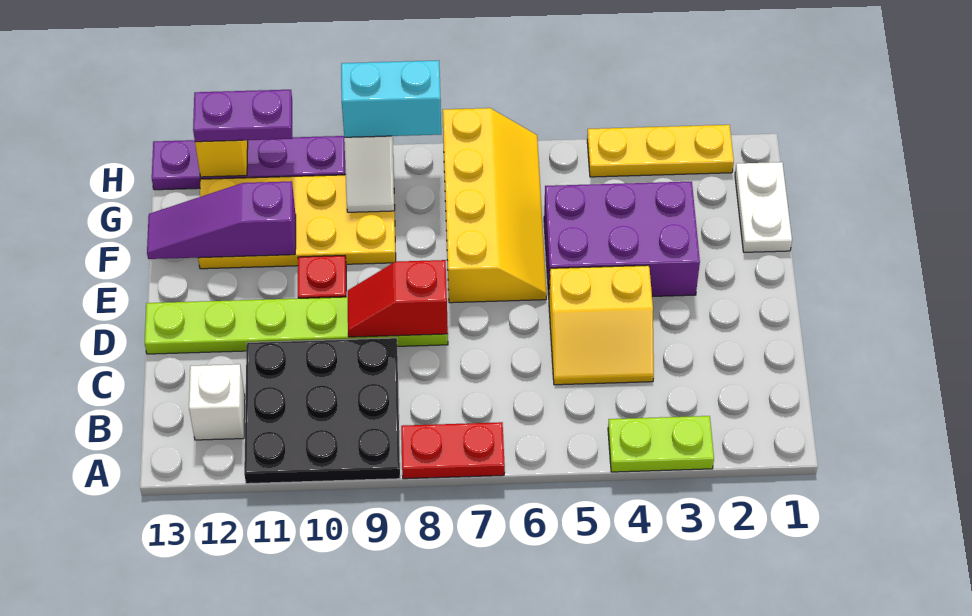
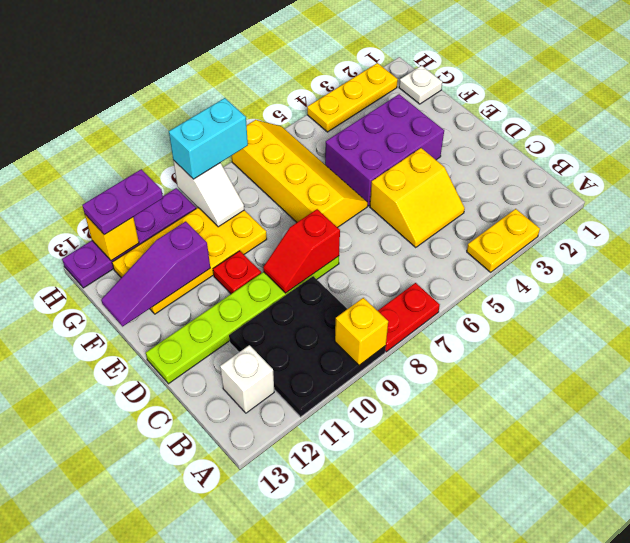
lime plate A3:A4 level 1 -> yellow plate A3:A4 level 1
none -> yellow brick A9 level 2
white plate F1:G1 level 1 -> white plate G1 level 1

